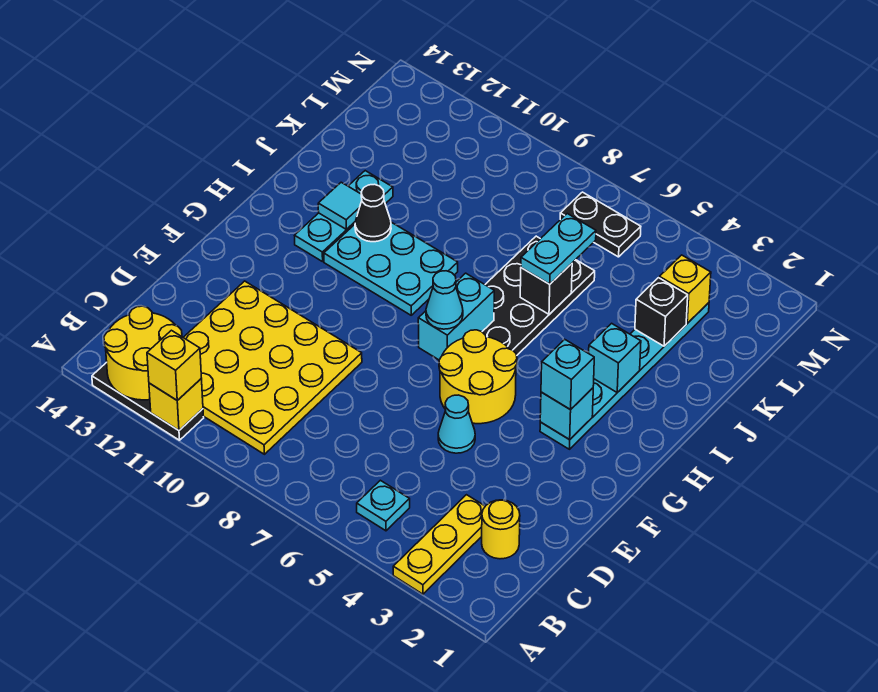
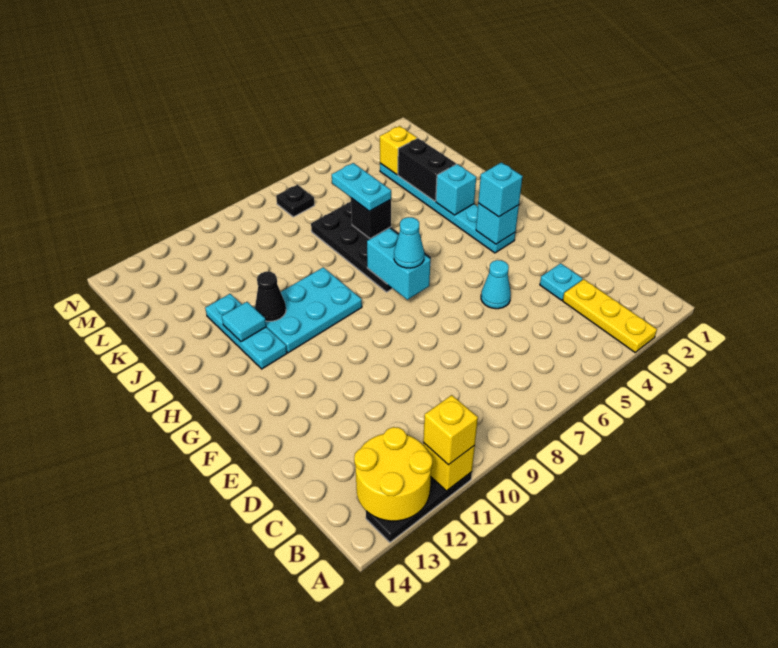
cyan plate B5 level 1 -> cyan plate D3 level 1
yellow plate B9:E12 level 1 -> none
yellow round brick C2 level 1 -> none
yellow round brick F5:G6 level 1 -> none
black brick K3 level 2 -> black brick J3:K3 level 2
black plate M6:M7 level 1 -> black plate M7 level 1

